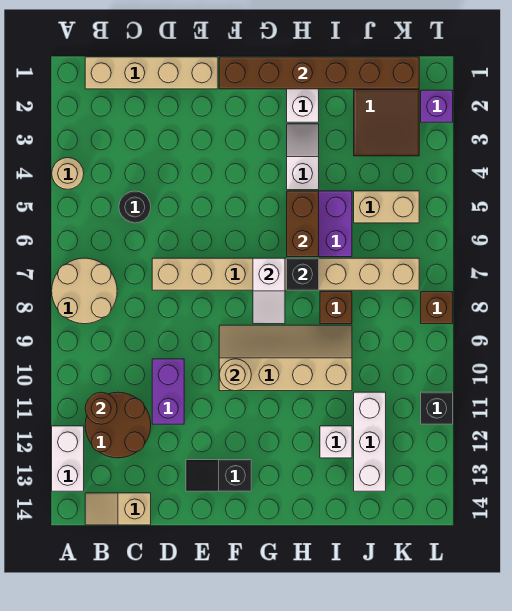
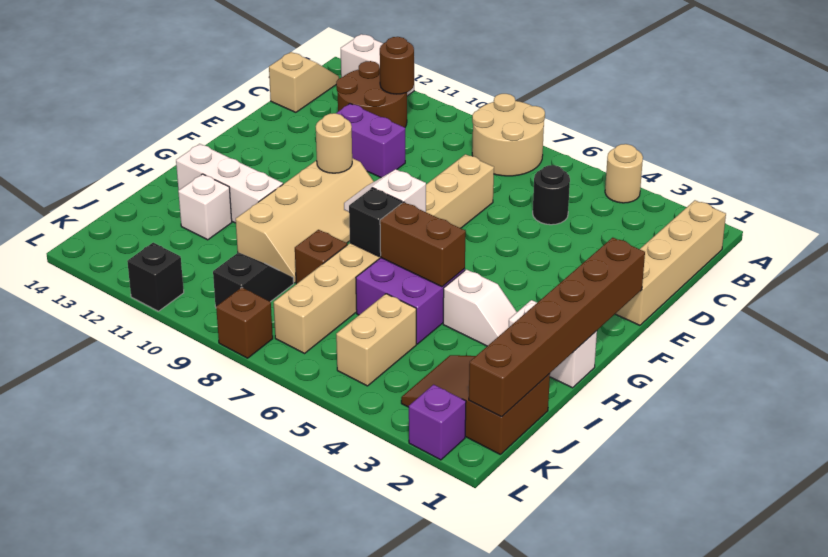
black slope E13:F13 level 1 top F -> black slope J9:K9 level 1 top K
white brick J11:J13 level 1 -> white brick H11:H13 level 1

